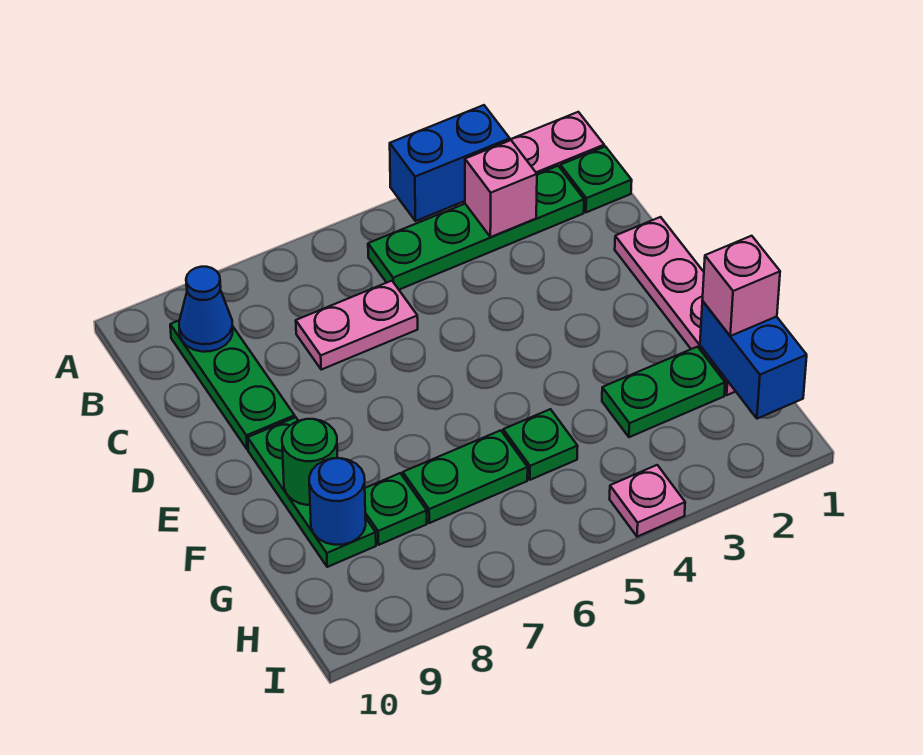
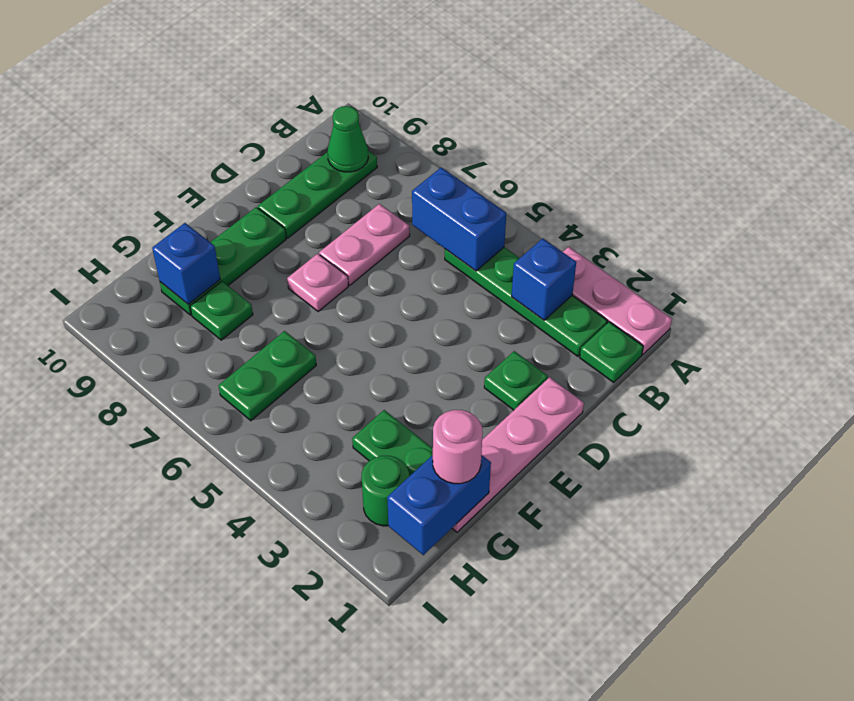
blue brick A3:A4 level 2 -> blue brick B5:B6 level 2
pink brick B3 level 2 -> blue brick B3 level 2
blue cone B9 level 2 -> green cone B9 level 2
pink plate C6:C7 level 1 -> pink plate C7:D7 level 1
green round brick F9 level 2 -> green round brick H2 level 1
pink brick G1 level 3 -> pink round brick G1 level 3
green plate G5 level 1 -> green plate D2 level 1
green plate G6:G7 level 1 -> green plate G6:H6 level 1
blue round brick G9 level 2 -> blue brick G9 level 2
pink plate I4 level 1 -> pink plate E7 level 1

